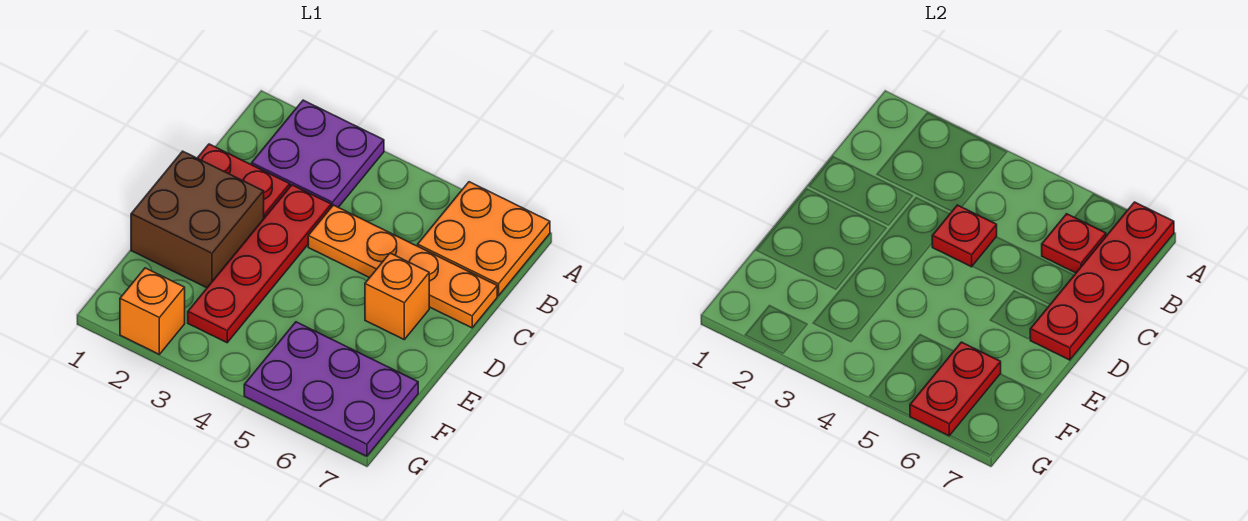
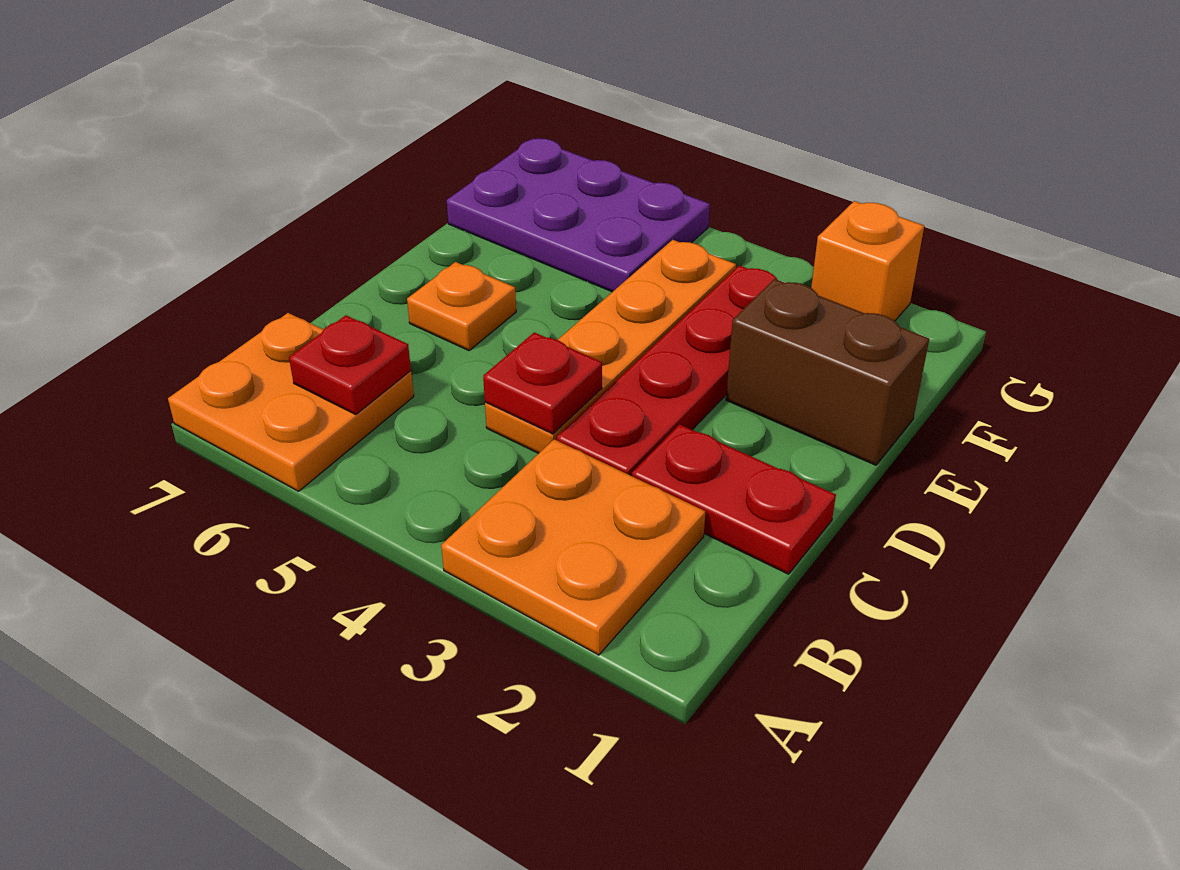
purple plate A2:B3 level 1 -> orange plate A2:B3 level 1
red plate A7:D7 level 2 -> none
orange plate C4:C7 level 1 -> orange plate C4:F4 level 1
brown brick D1:E2 level 1 -> brown brick E1:E2 level 1
orange brick D6 level 1 -> orange plate D6 level 1
red plate F6:G6 level 2 -> none

